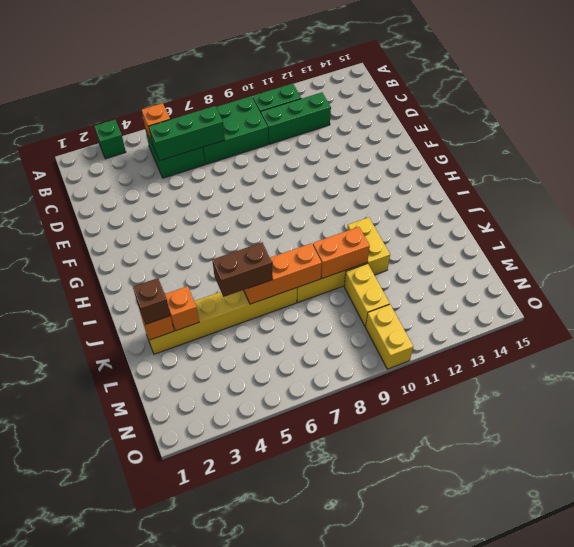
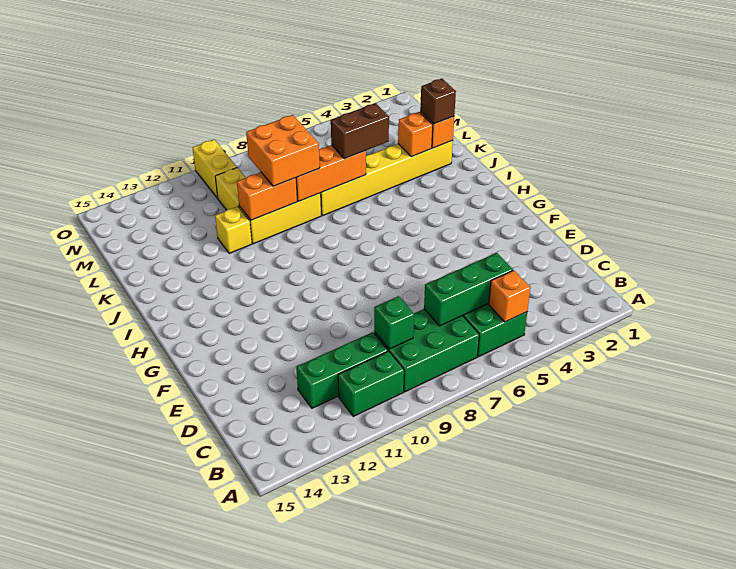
green brick A3 level 1 -> green brick C9 level 2
yellow brick J11:K11 level 1 -> yellow brick K11 level 1
none -> orange brick K8:L9 level 3

